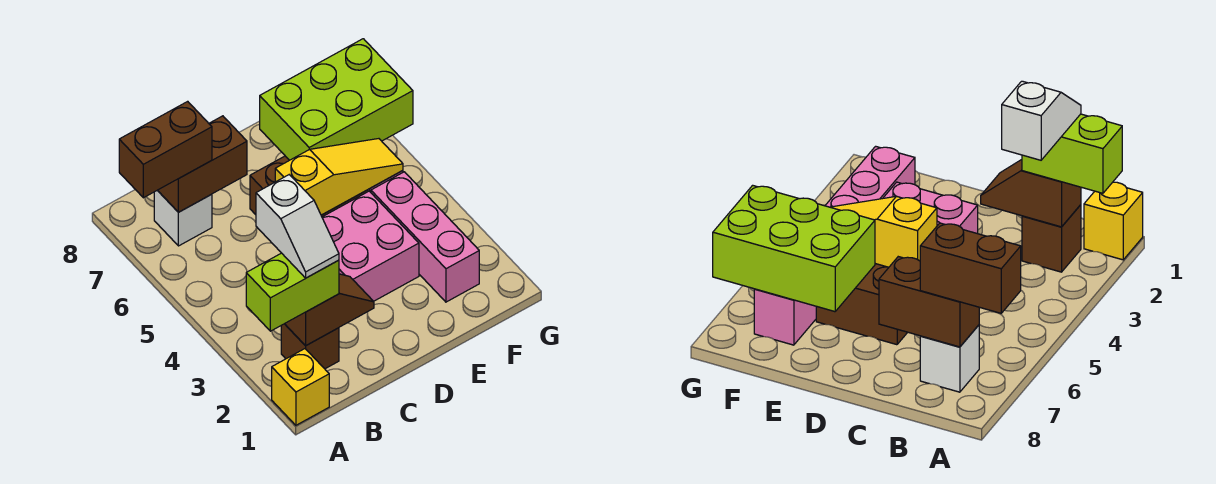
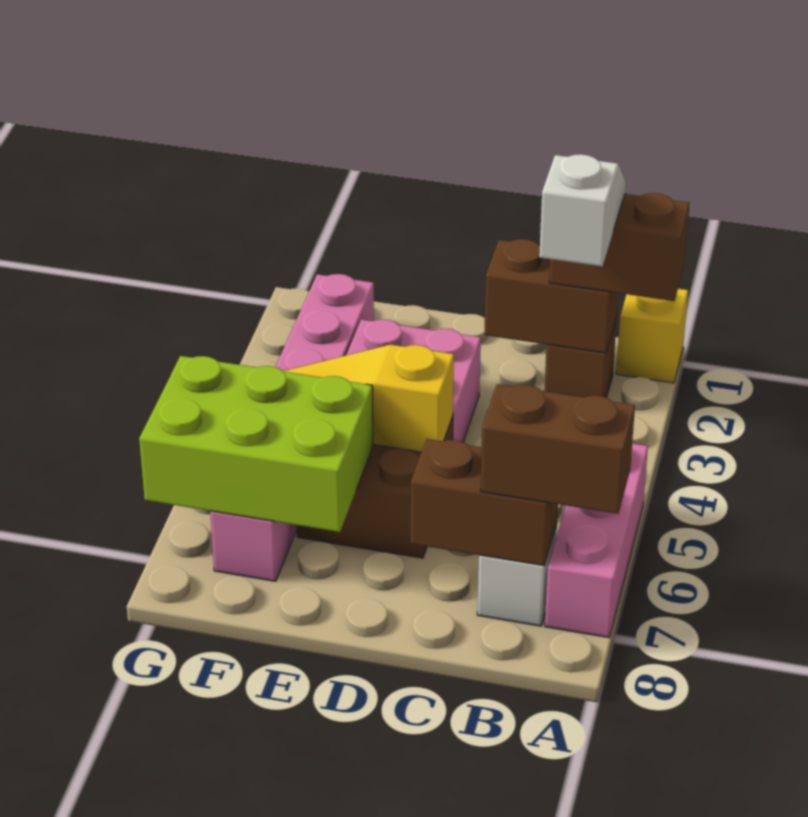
lime brick A2:B2 level 3 -> brown brick A2:B2 level 3
none -> pink brick A5:A7 level 1
brown slope B2:C2 level 2 top B -> brown brick B2:C2 level 2

